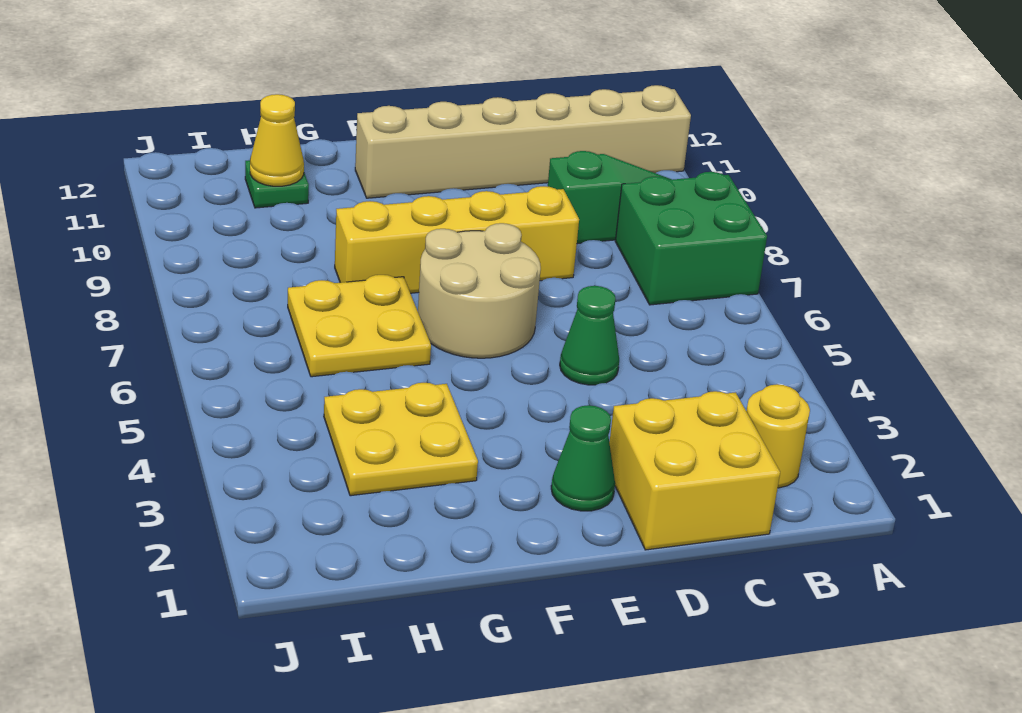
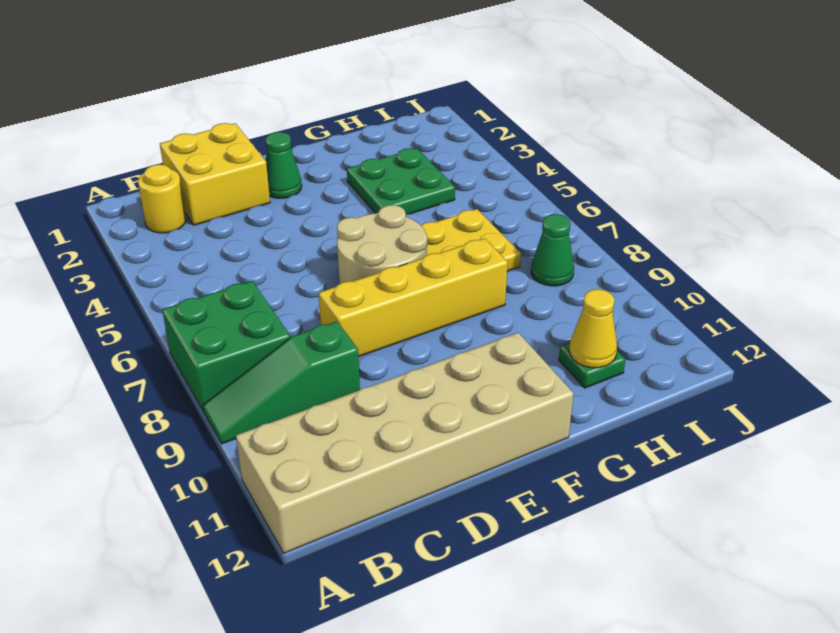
tan brick A11:F11 level 1 -> tan brick A11:F12 level 1
green cone D5 level 1 -> green cone I8 level 1
yellow plate G3:H4 level 1 -> green plate G3:H4 level 1

